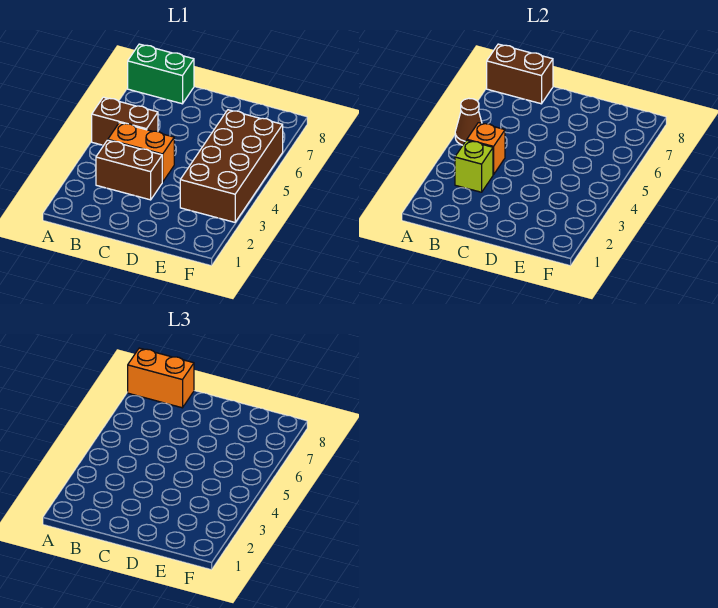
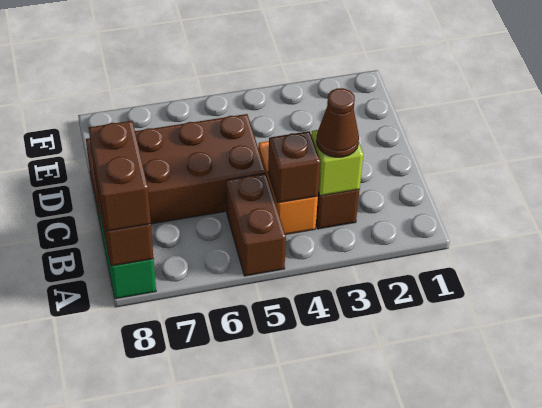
brown cone A5 level 2 -> brown cone B3 level 3
orange brick A8:B8 level 3 -> brown brick A8:B8 level 3
orange brick B4 level 2 -> brown brick B4 level 2
brown brick E3:F6 level 1 -> brown brick C5:D8 level 1

